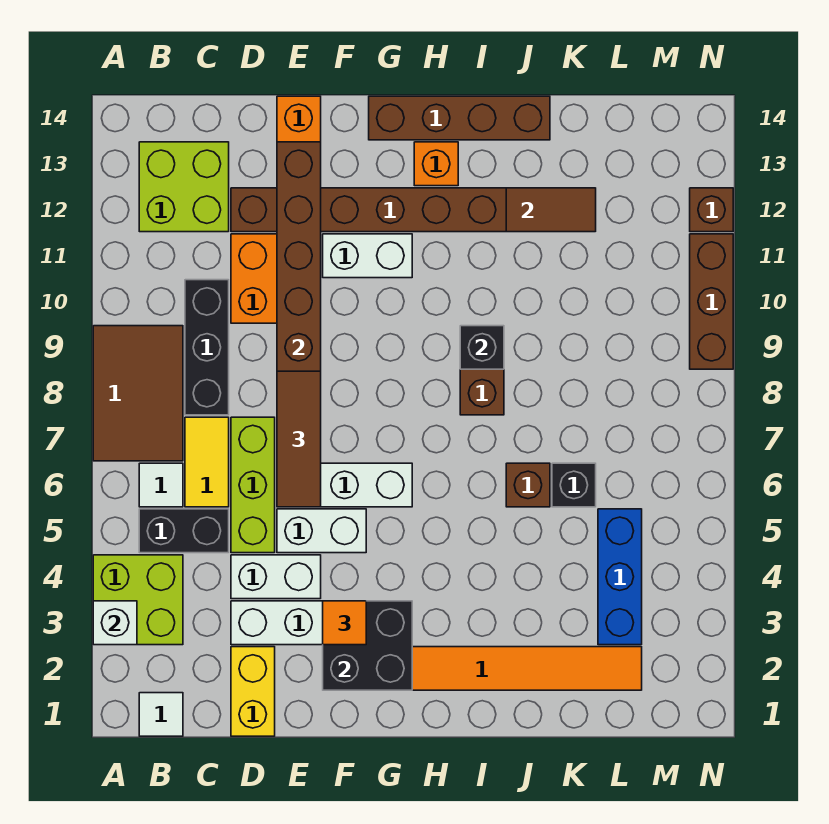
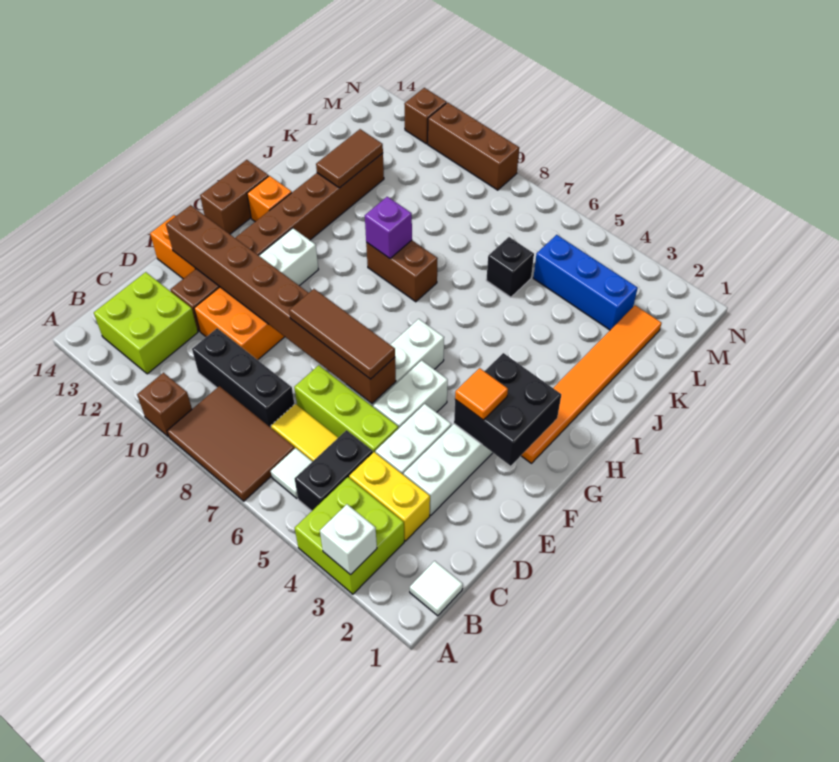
yellow brick D1:D2 level 1 -> yellow brick C3:C4 level 1
brown brick G14:J14 level 1 -> brown brick G14:H14 level 1
black brick I9 level 2 -> purple brick I9 level 2
brown brick J6 level 1 -> brown brick A10 level 1

